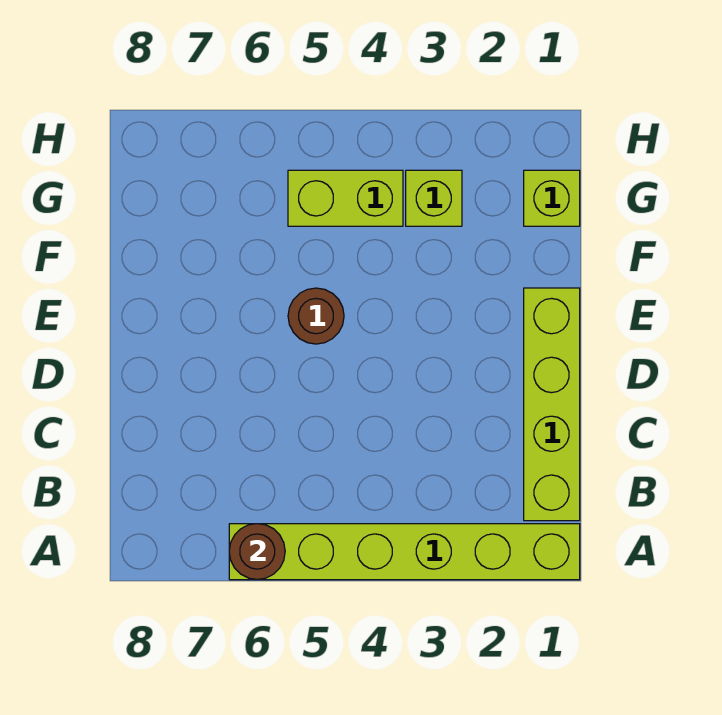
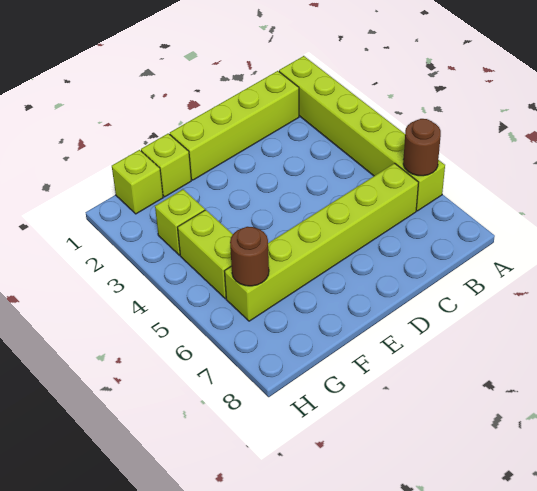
none -> lime brick B6:G6 level 1
brown round brick E5 level 1 -> brown round brick G6 level 2
none -> lime brick F1 level 1

